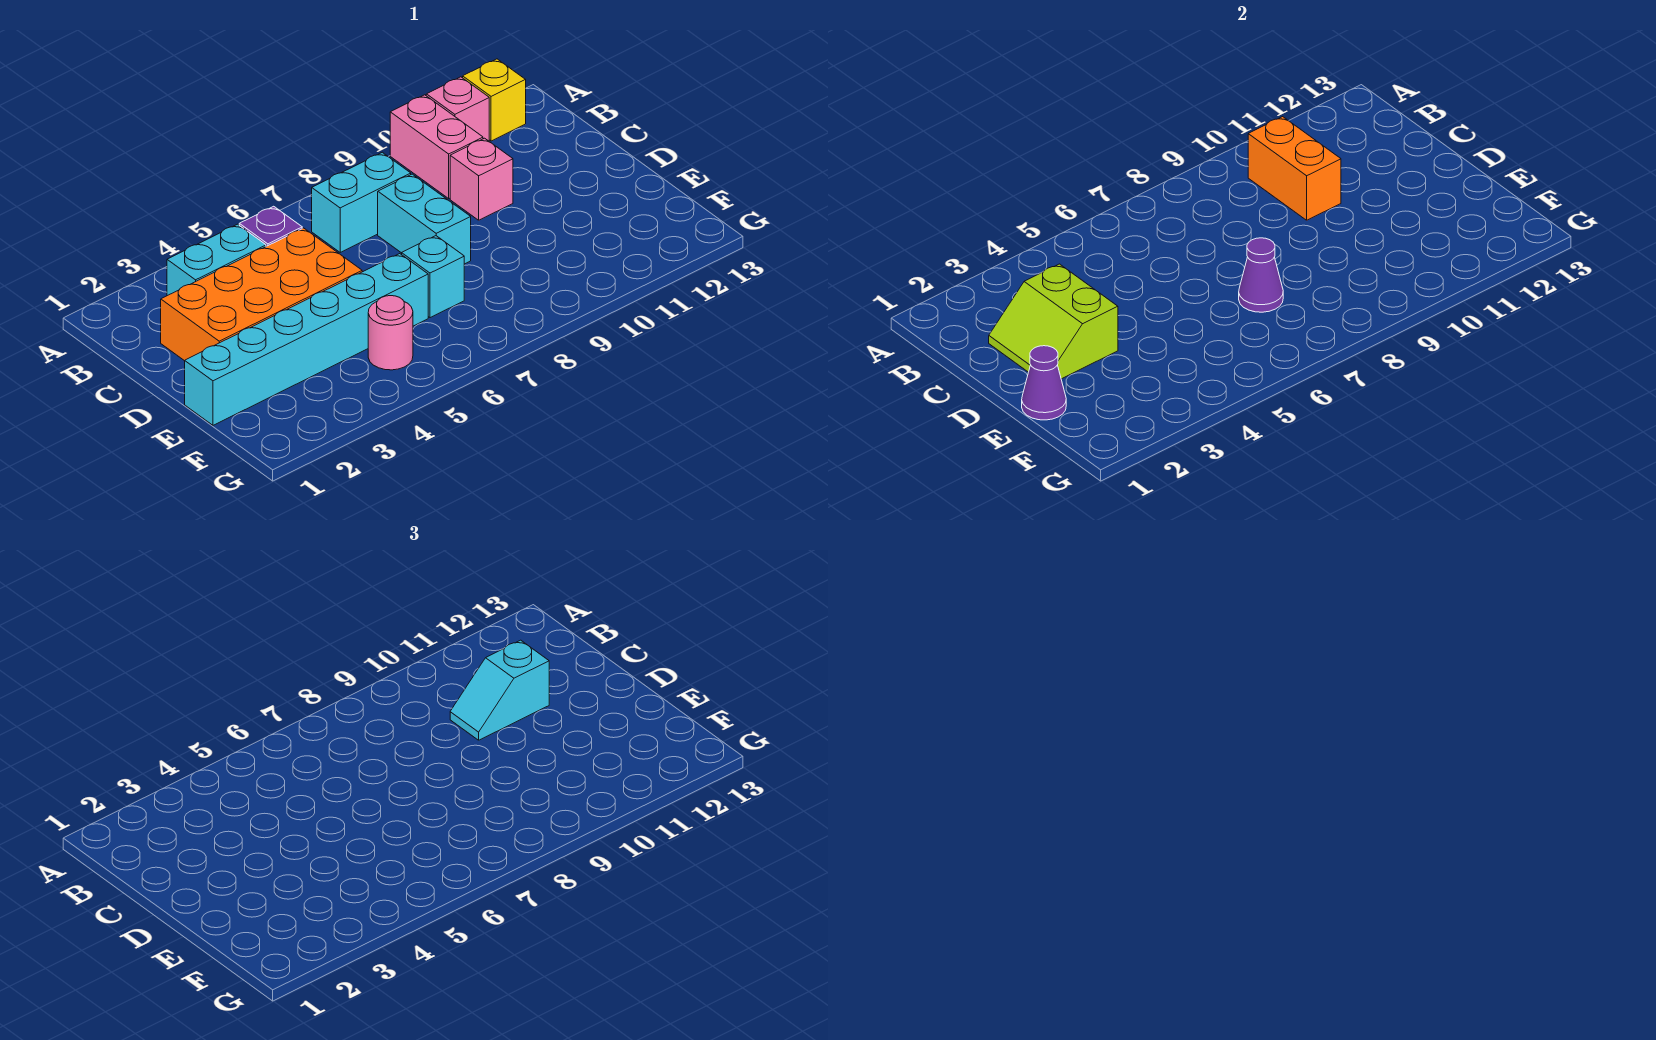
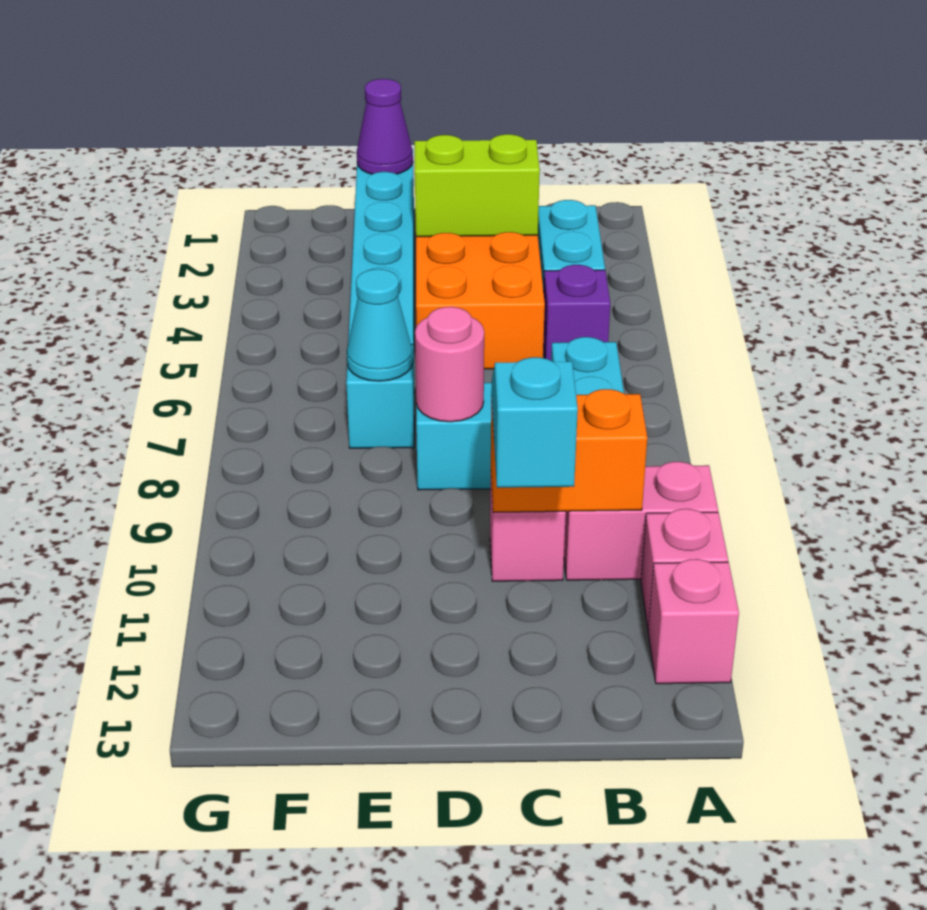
yellow brick A12 level 1 -> pink brick A12 level 1
purple cone E7 level 2 -> cyan cone E7 level 2
pink round brick F5 level 1 -> pink round brick D8 level 2

